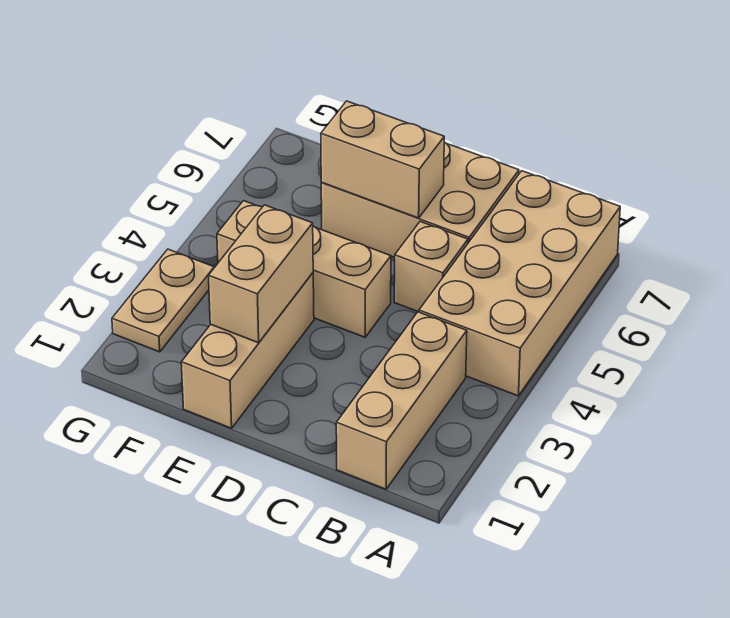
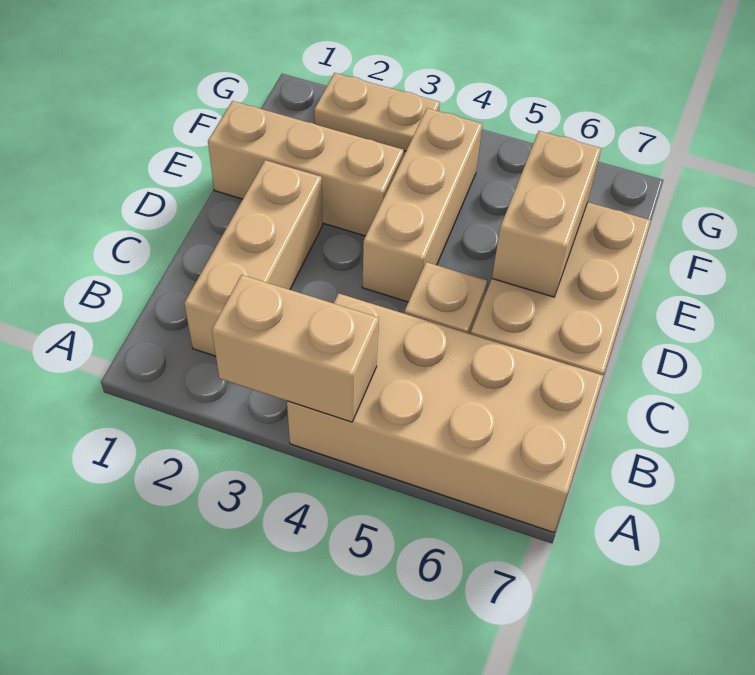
tan brick B1:B3 level 1 -> tan brick B2:D2 level 1
tan brick E2:E3 level 2 -> tan brick A3:A4 level 2

